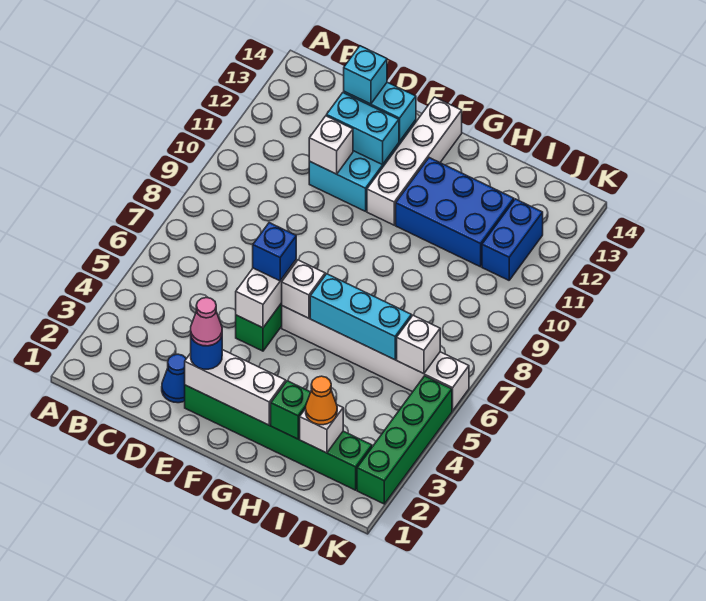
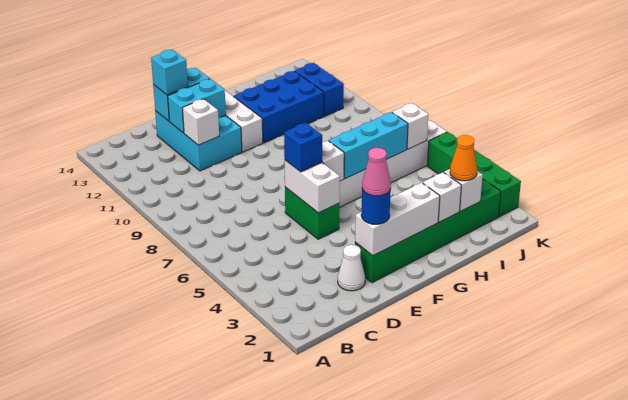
blue cone D2 level 1 -> white cone D2 level 1
green brick H2 level 2 -> white brick H2 level 2

